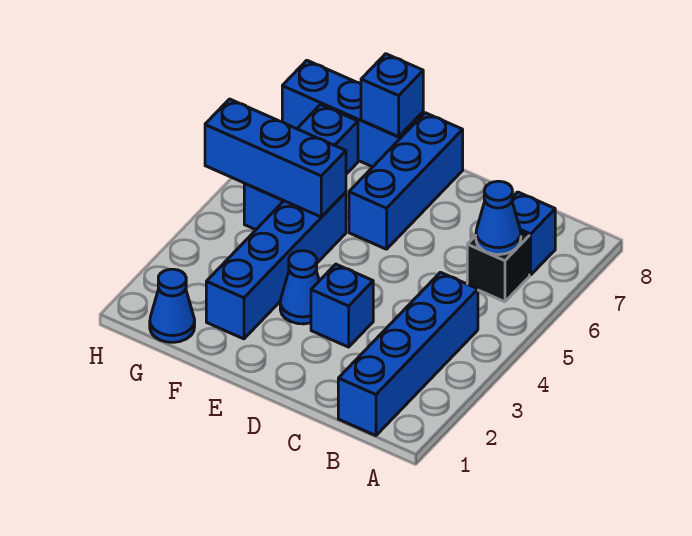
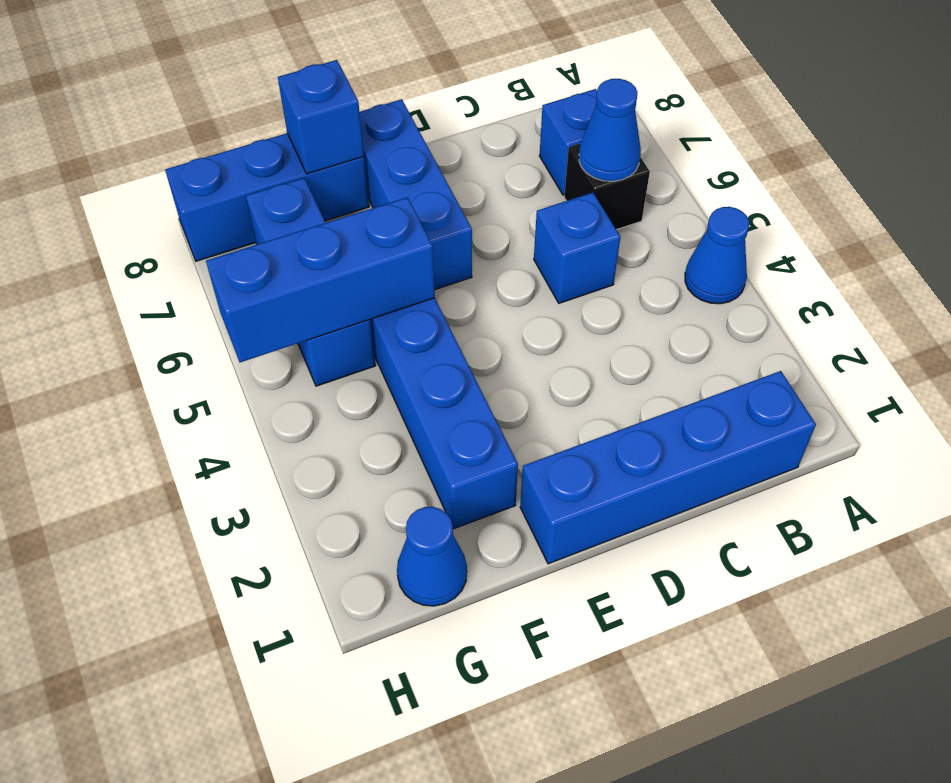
blue brick B1:B4 level 1 -> blue brick B1:E1 level 1
blue brick D3 level 1 -> blue brick C5 level 1
blue cone E3 level 1 -> blue cone A4 level 1

